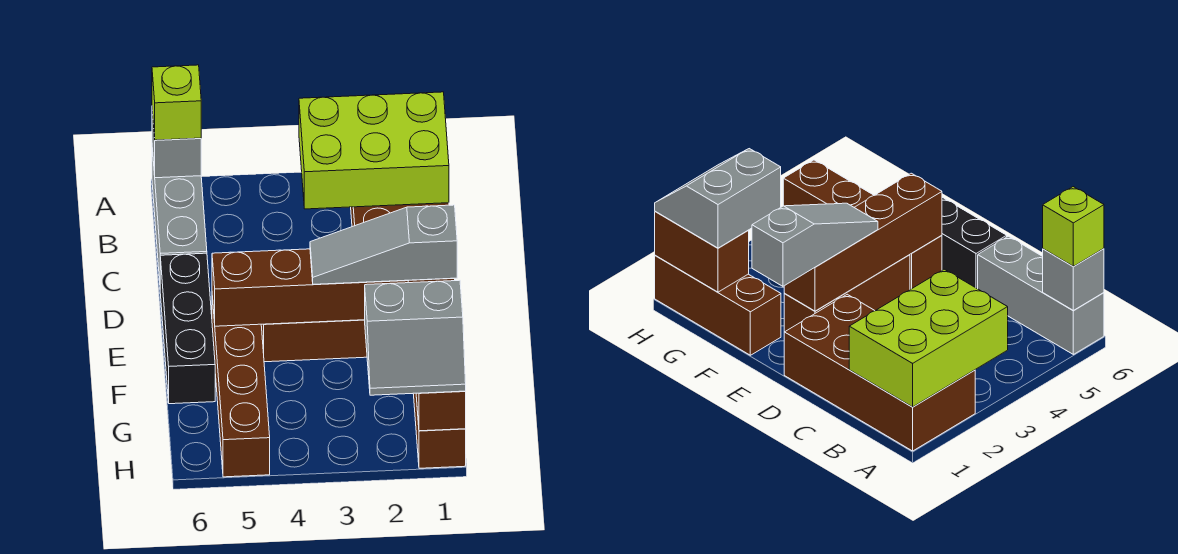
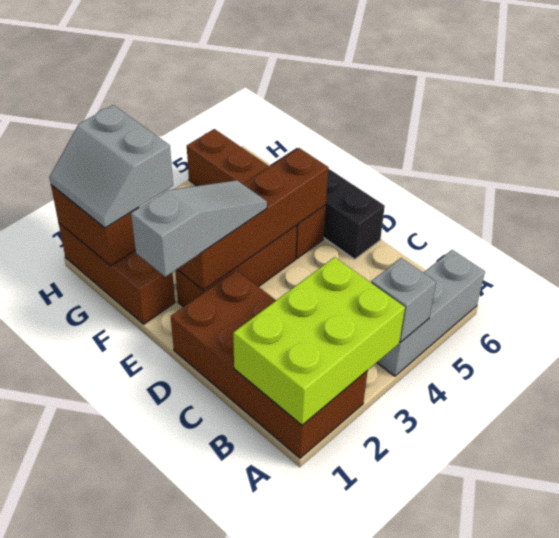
grey brick A6:C6 level 1 -> grey brick A4:A6 level 1
grey brick A6 level 2 -> grey brick A4 level 2
lime brick A6 level 3 -> none
grey slope G1:H2 level 3 top G -> grey slope G1:H2 level 3 top 2

